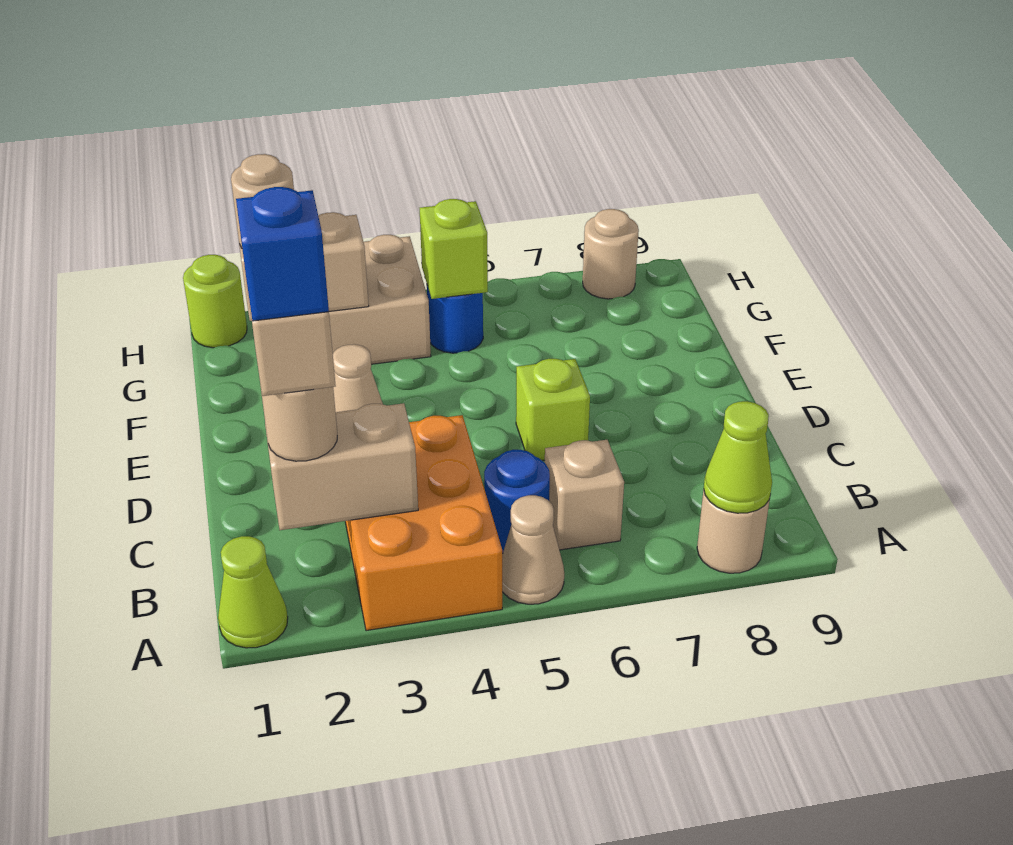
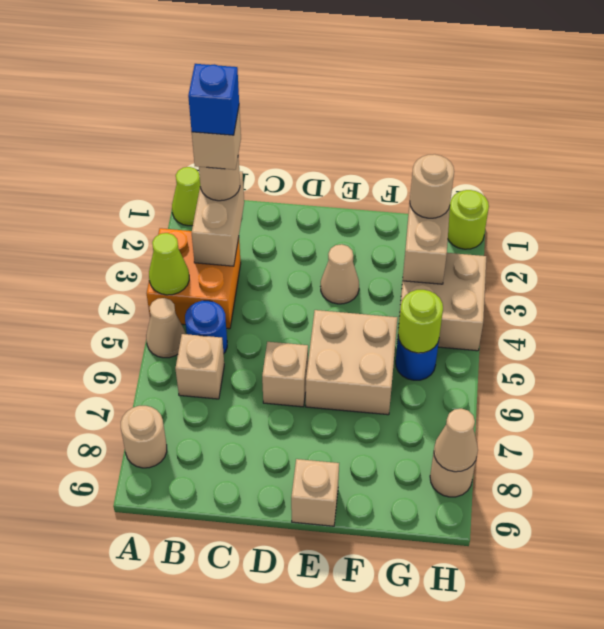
orange brick A3:C4 level 1 -> orange brick A3:B4 level 1
lime cone A8 level 2 -> lime cone A4 level 2
lime brick D6 level 1 -> tan brick D6 level 1
none -> tan brick E5:F6 level 1
none -> tan brick E9 level 1
lime brick G5 level 2 -> lime round brick G5 level 2
none -> tan cone H8 level 2

